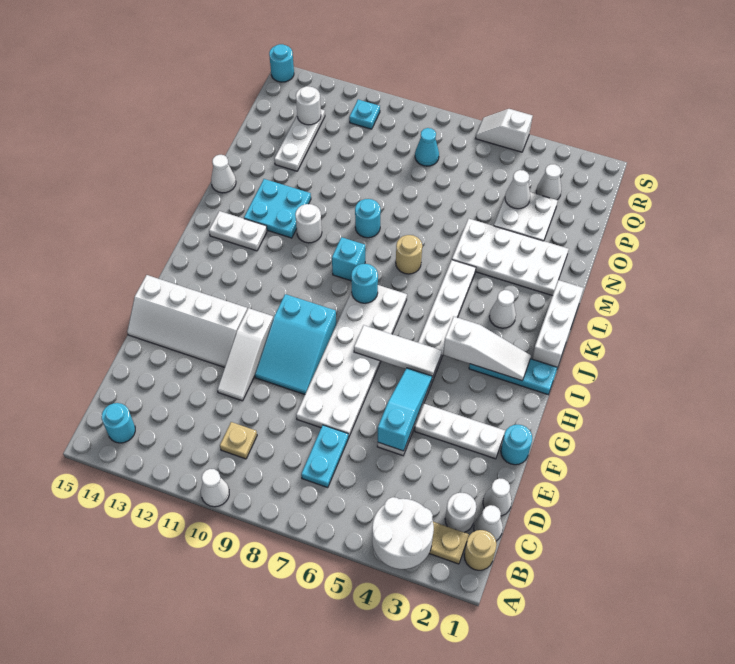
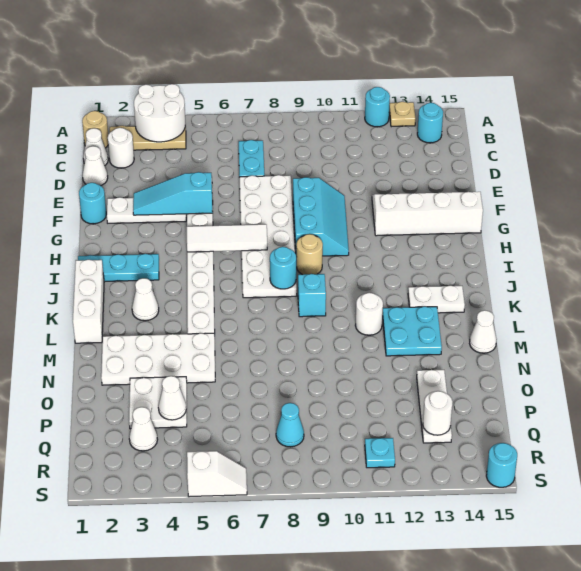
white cone A10 level 1 -> none
tan plate C10 level 1 -> tan plate A13 level 1
cyan slope E5:G5 level 2 top E -> cyan slope F3:F5 level 2 top 5
white slope E11:G11 level 1 top G -> none
cyan slope F9:H10 level 1 top H -> cyan slope F9:H10 level 1 top 9
white slope I2:I4 level 2 top 4 -> none
tan round brick L7 level 1 -> tan round brick I9 level 1
cyan round brick M9 level 1 -> cyan round brick A12 level 1

